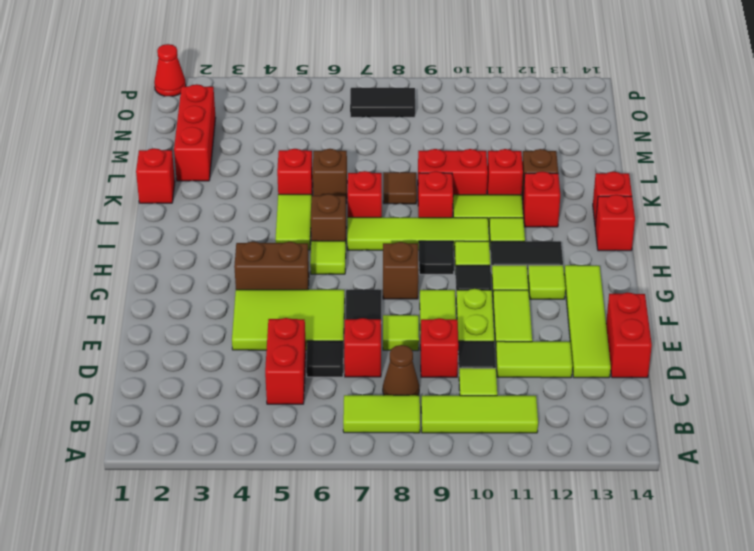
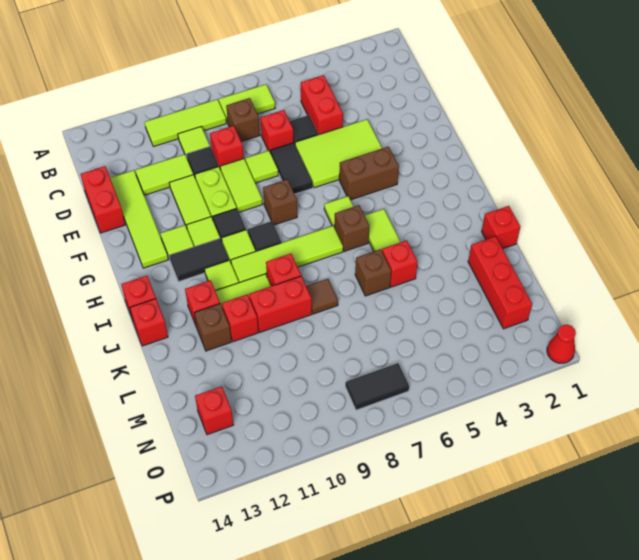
brown cone C8 level 1 -> brown brick C8 level 1
red brick J7 level 1 -> red brick N13 level 1

